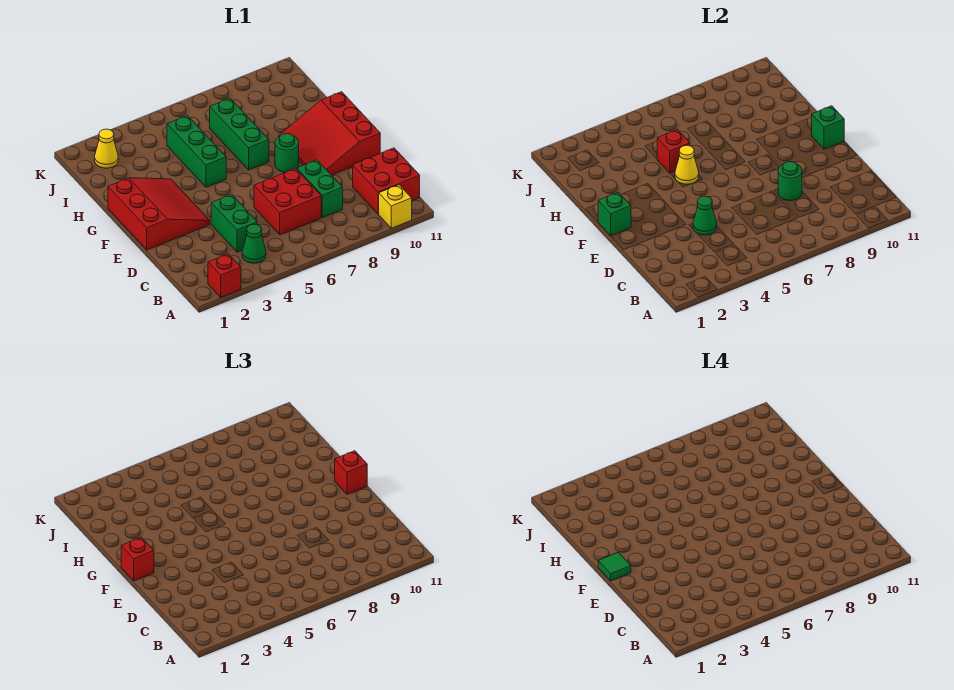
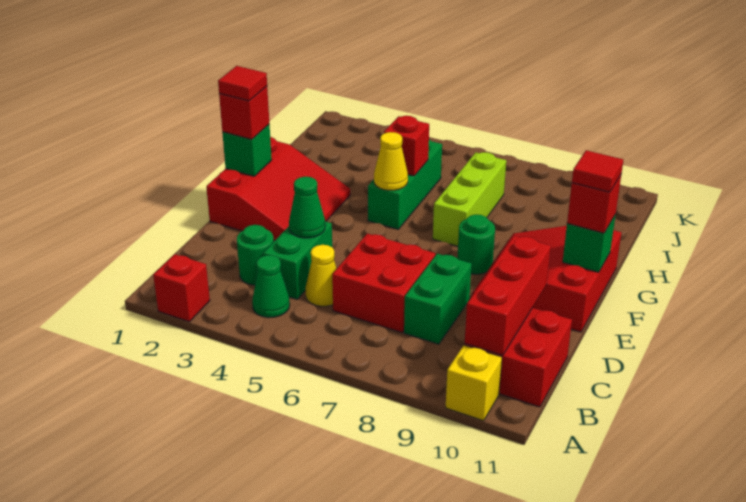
none -> red brick B10:D10 level 2
green round brick D8 level 2 -> green round brick C3 level 1
green tile F1 level 4 -> red tile F1 level 4
none -> red tile F11 level 4
green brick G7:I7 level 1 -> lime brick G7:I7 level 1
yellow cone J2 level 1 -> yellow cone C5 level 1

